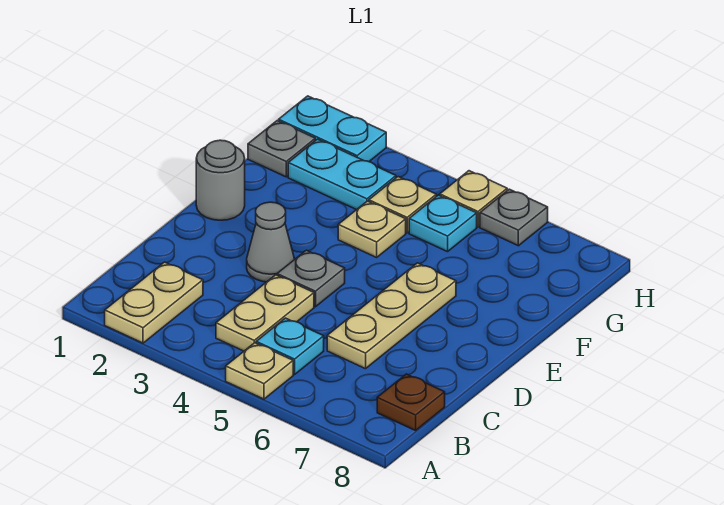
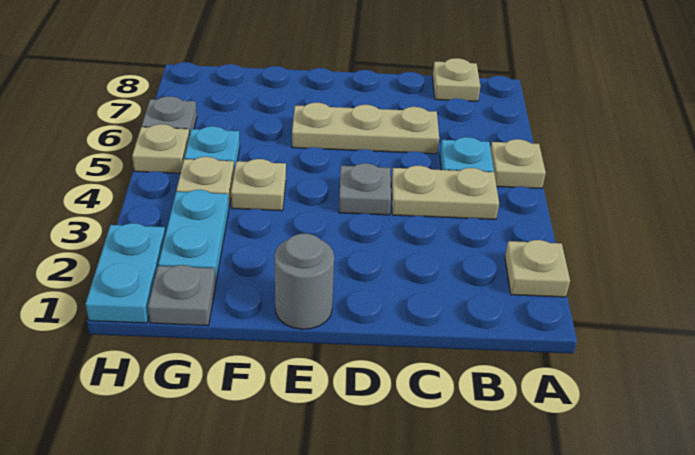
tan plate A2:B2 level 1 -> tan plate A2 level 1
brown plate B8 level 1 -> tan plate B8 level 1
grey cone D3 level 1 -> none

